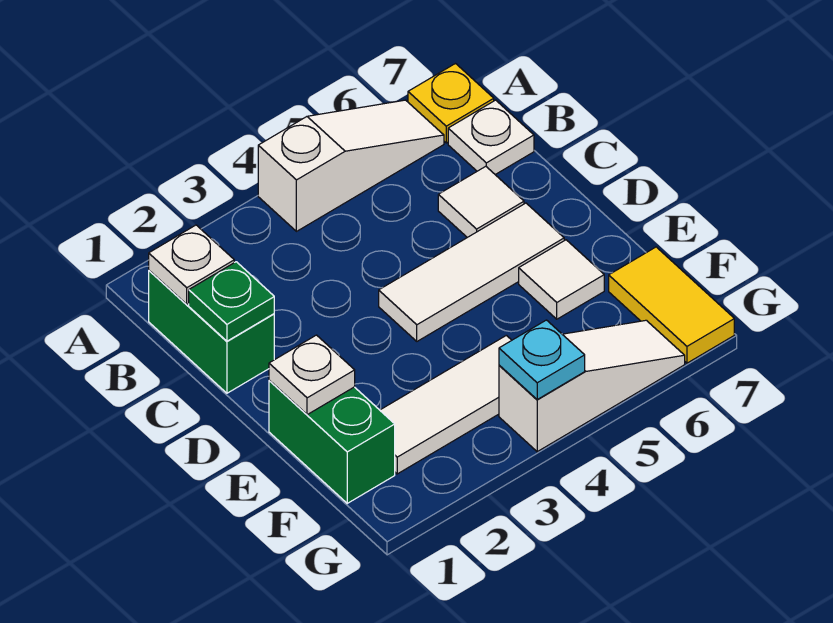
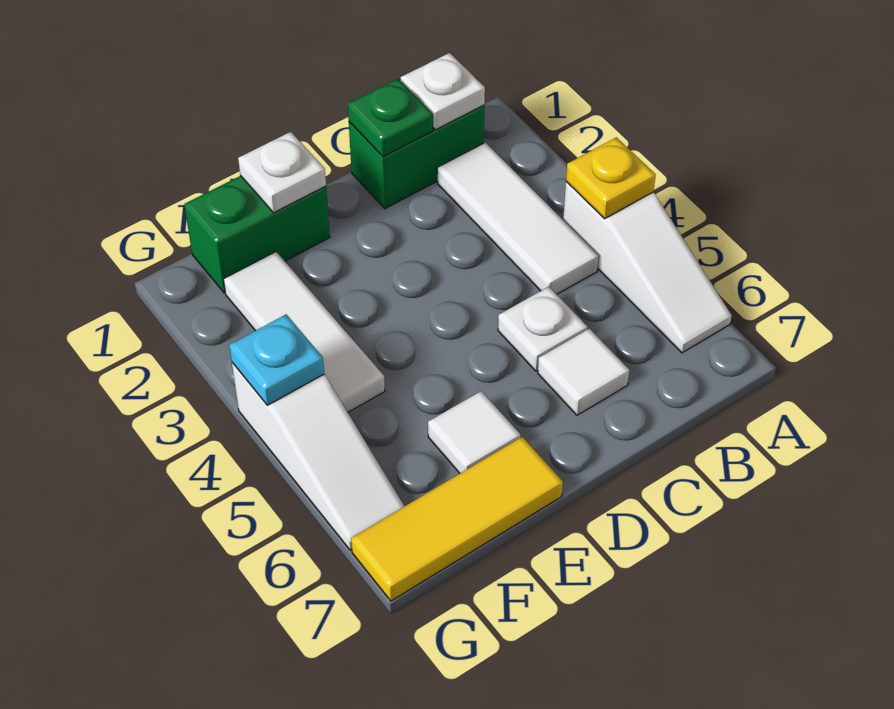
yellow plate A7 level 1 -> yellow plate A4 level 2
white plate B7 level 1 -> white plate C5 level 1
white tile D4:D6 level 1 -> white tile B2:B4 level 1
yellow tile F7:G7 level 1 -> yellow tile E7:G7 level 1

